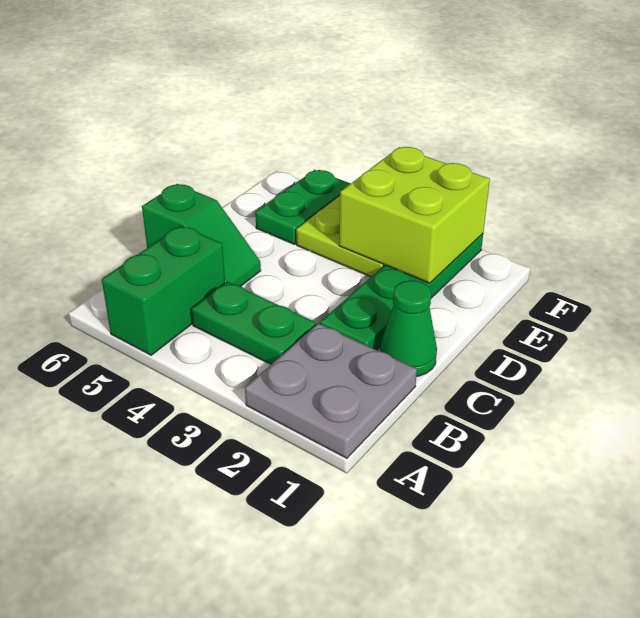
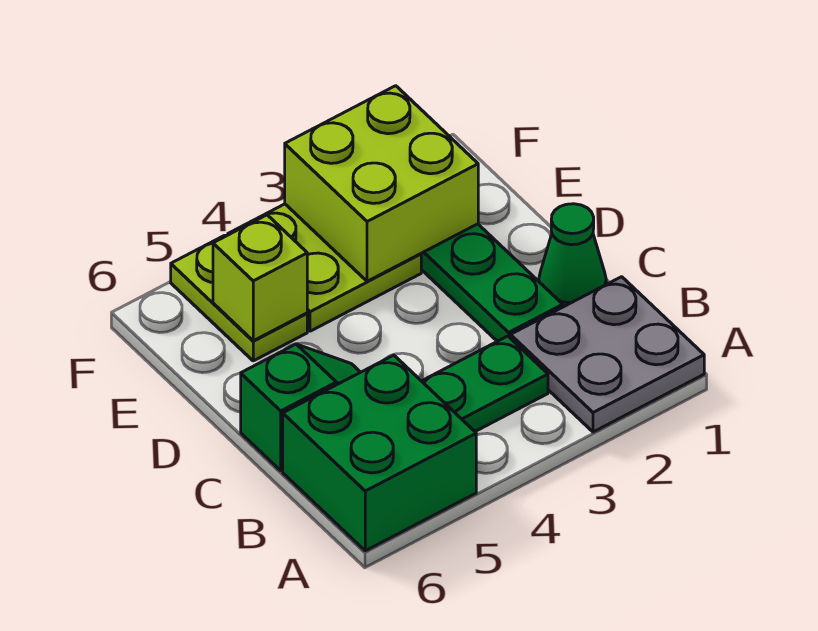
green brick A5:B5 level 1 -> green brick A5:B6 level 1
green plate E5:F5 level 1 -> lime plate E5:F5 level 1
none -> lime brick E5 level 2

